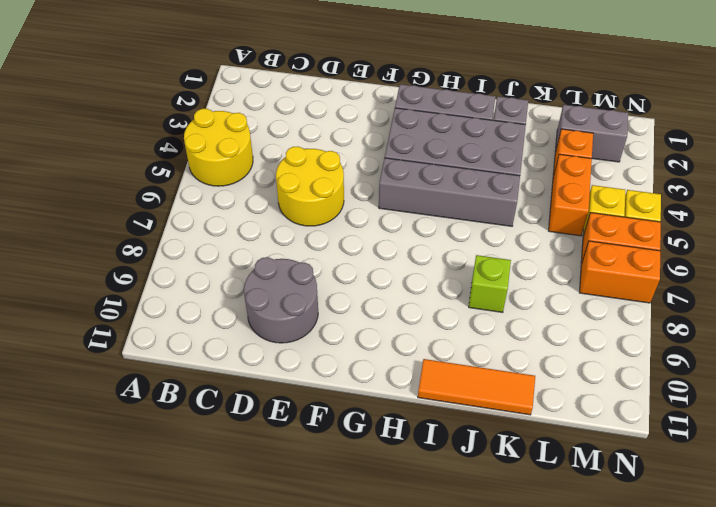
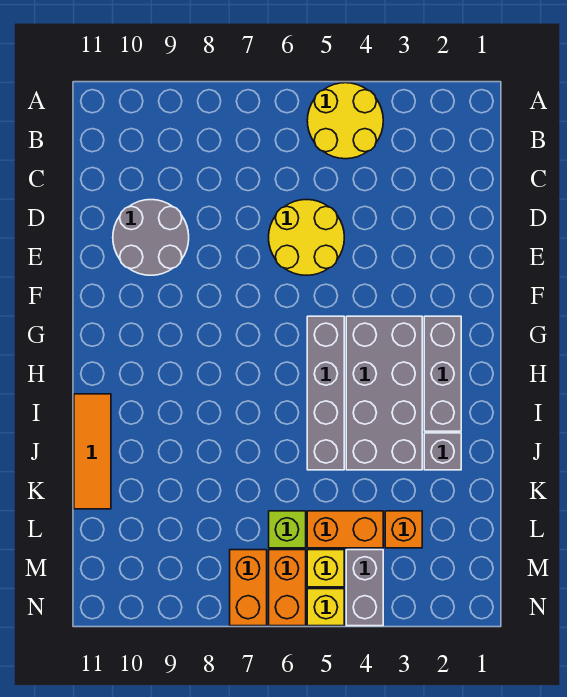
lime brick J8 level 1 -> lime brick L6 level 1
grey brick L2:M2 level 1 -> grey brick M4:N4 level 1

